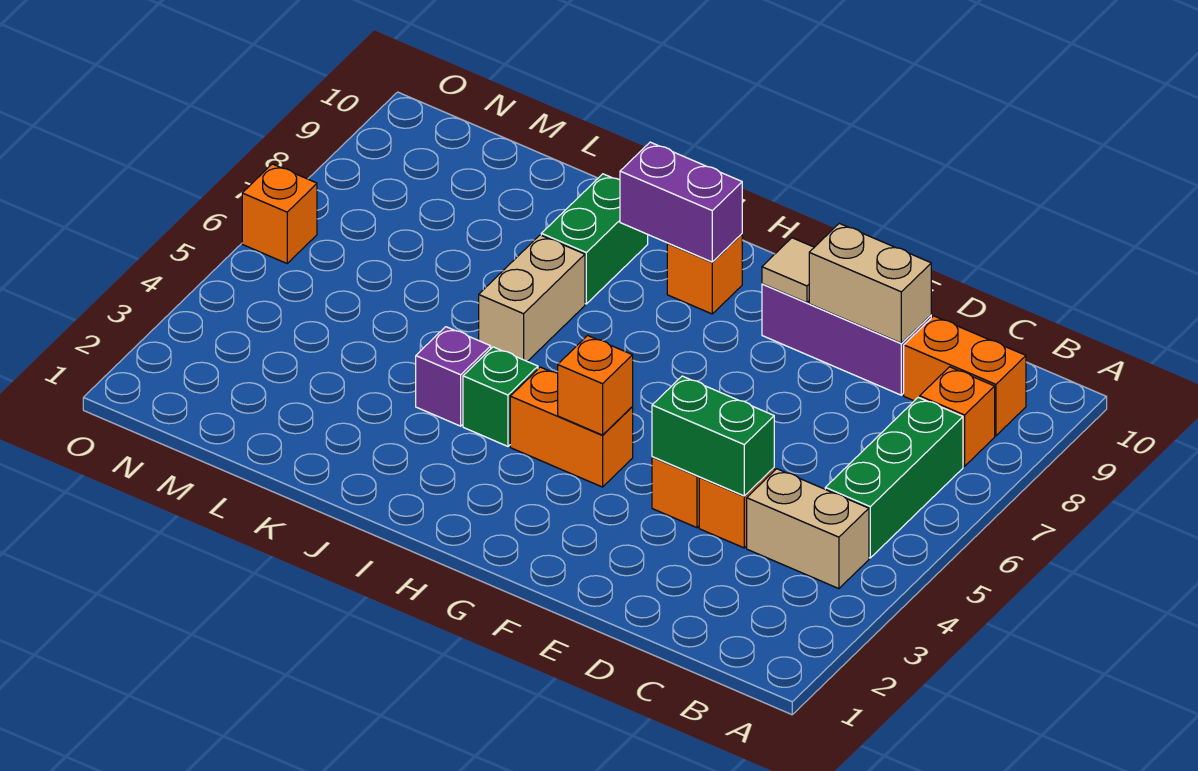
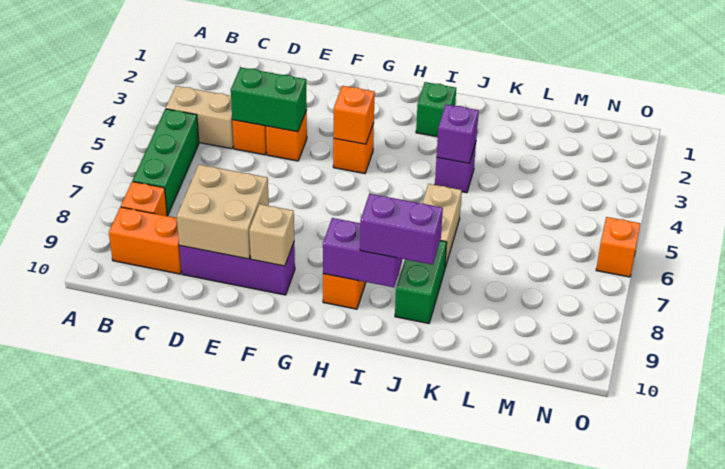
tan brick D9:E9 level 2 -> tan brick D8:E9 level 2
tan tile F9 level 2 -> tan brick F9 level 2
orange brick G4:H4 level 1 -> orange brick G4 level 1
green brick I4 level 1 -> green brick I2 level 1
none -> purple brick I9:J9 level 3
none -> purple brick J4 level 2

